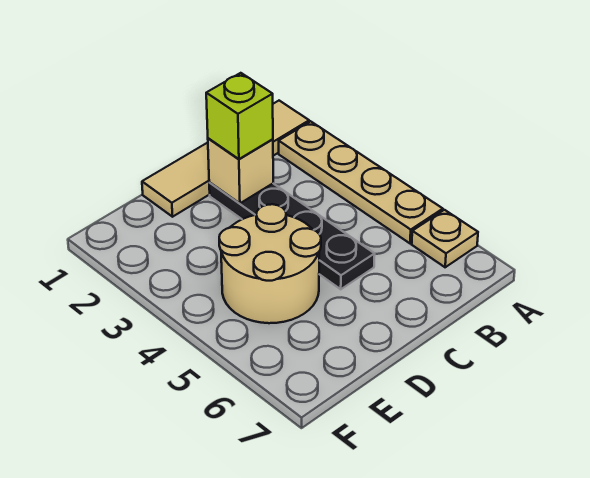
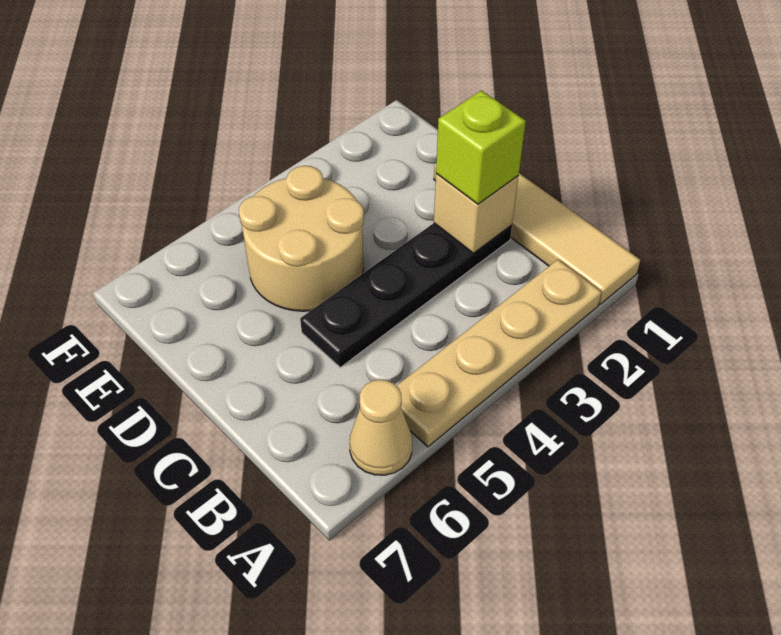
tan plate A6 level 1 -> tan cone A6 level 1

